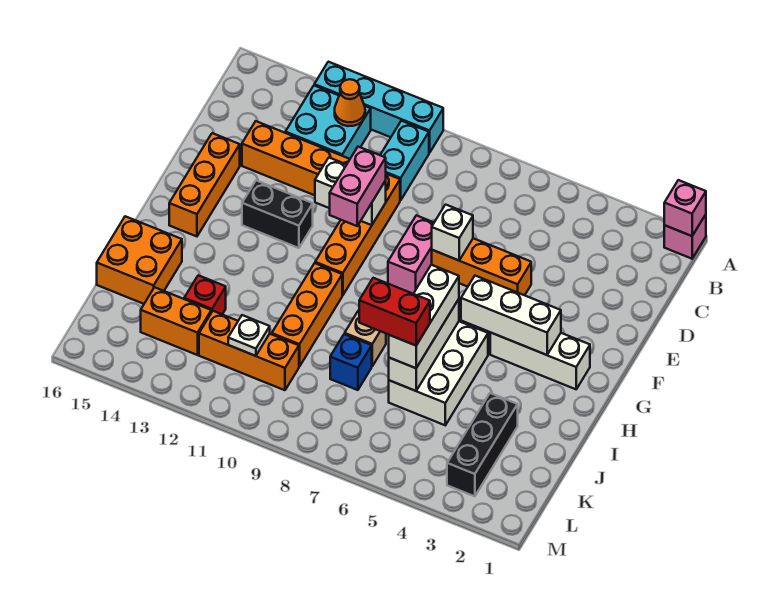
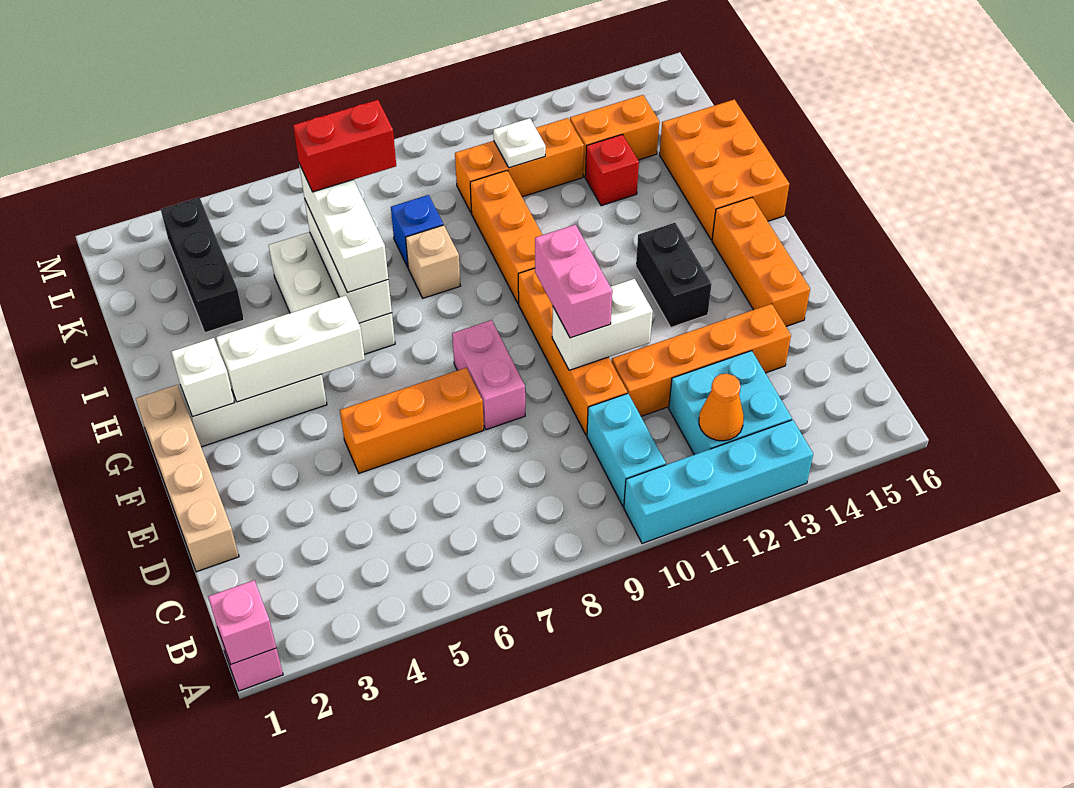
none -> tan brick D1:G1 level 1
white brick E7 level 2 -> white brick G2 level 2
black brick F12:F13 level 1 -> black brick F13:G13 level 1
orange brick I15:J16 level 1 -> orange brick H15:J16 level 1

